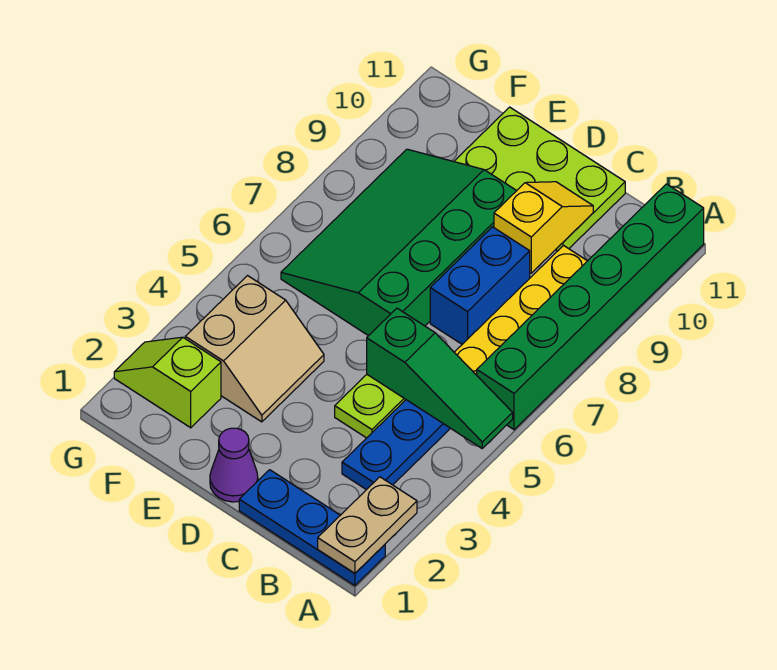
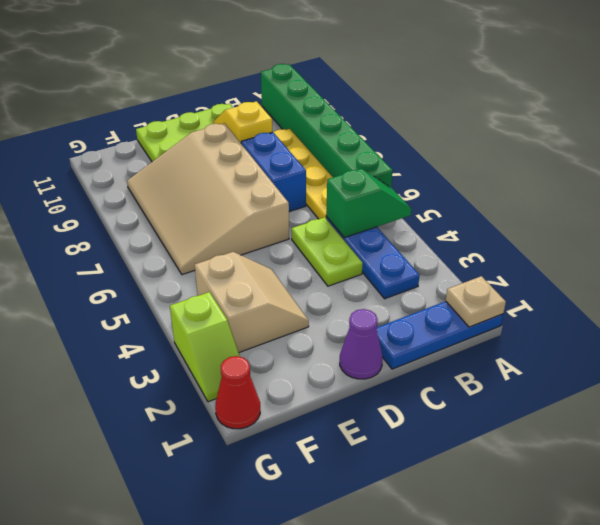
tan plate A1:A2 level 2 -> tan plate A1 level 2
green slope A5:C5 level 2 top C -> green slope A5:B5 level 2 top B
green slope D6:F9 level 1 top D -> tan slope D6:F9 level 1 top D
lime slope F2:G2 level 1 top F -> lime slope G2:G3 level 1 top 3
none -> red cone G1 level 1

